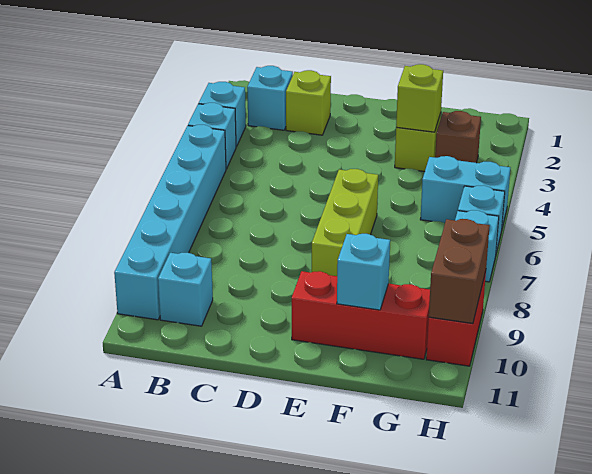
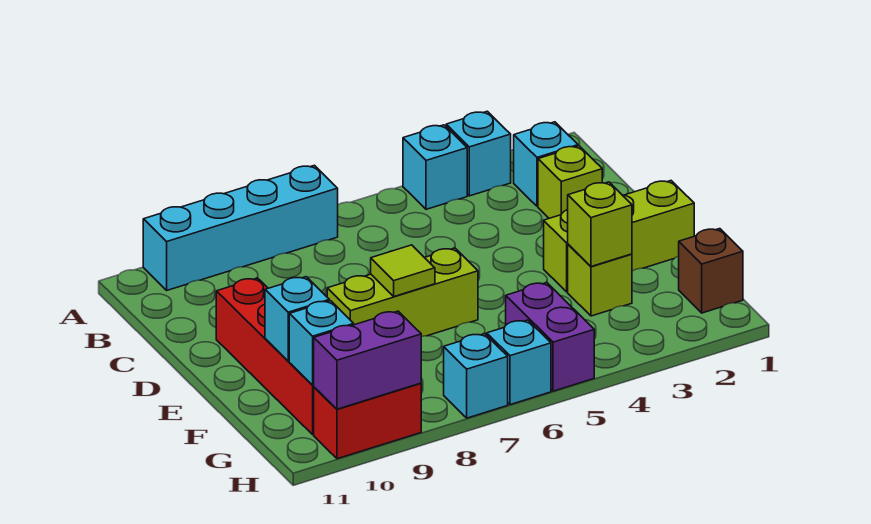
cyan brick A5:A10 level 1 -> cyan brick A7:A10 level 1
cyan brick B10 level 1 -> cyan brick G10 level 2
none -> lime brick E1:E3 level 1
none -> lime tile E7 level 2
red brick E10:G10 level 1 -> red brick D10:G10 level 1
brown brick G3 level 1 -> brown brick G1 level 1
cyan brick G5:H5 level 1 -> purple brick G5:H5 level 1
brown brick H9:H10 level 2 -> purple brick H9:H10 level 2

